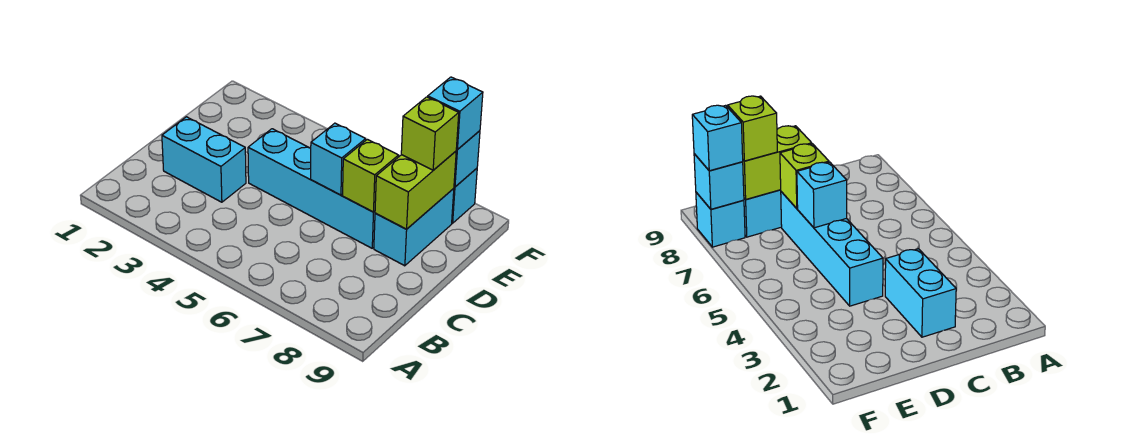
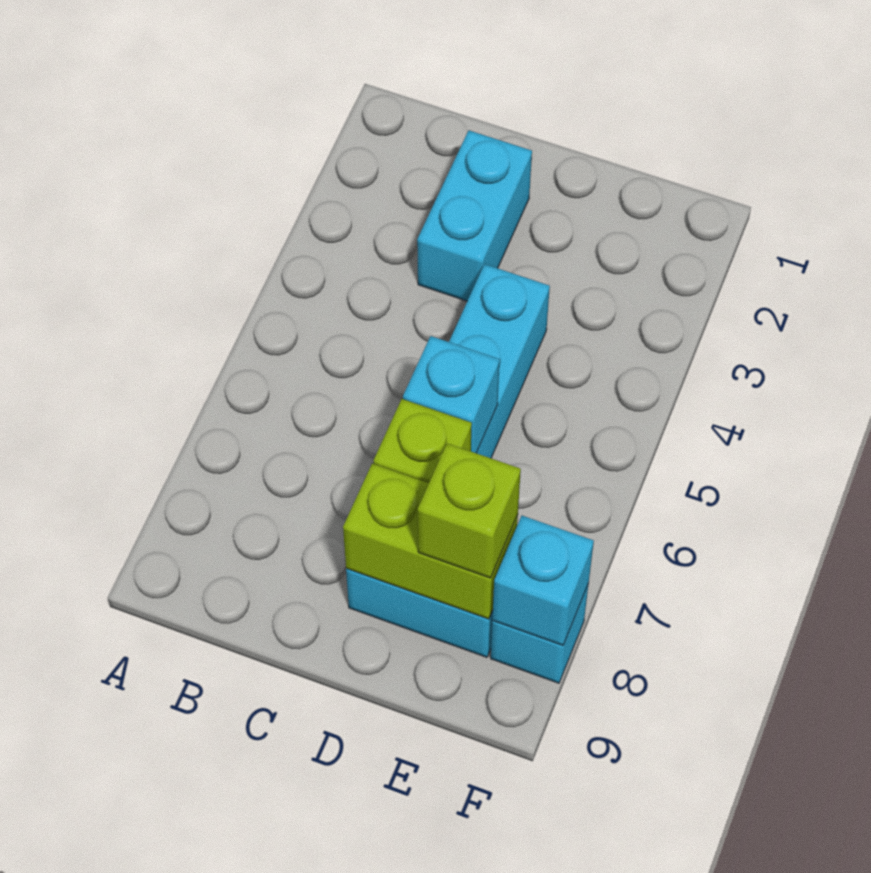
cyan brick F8 level 3 -> none

